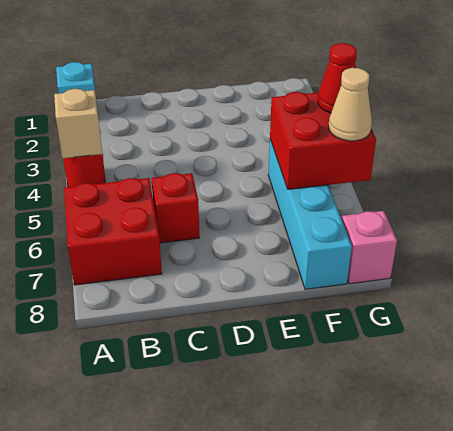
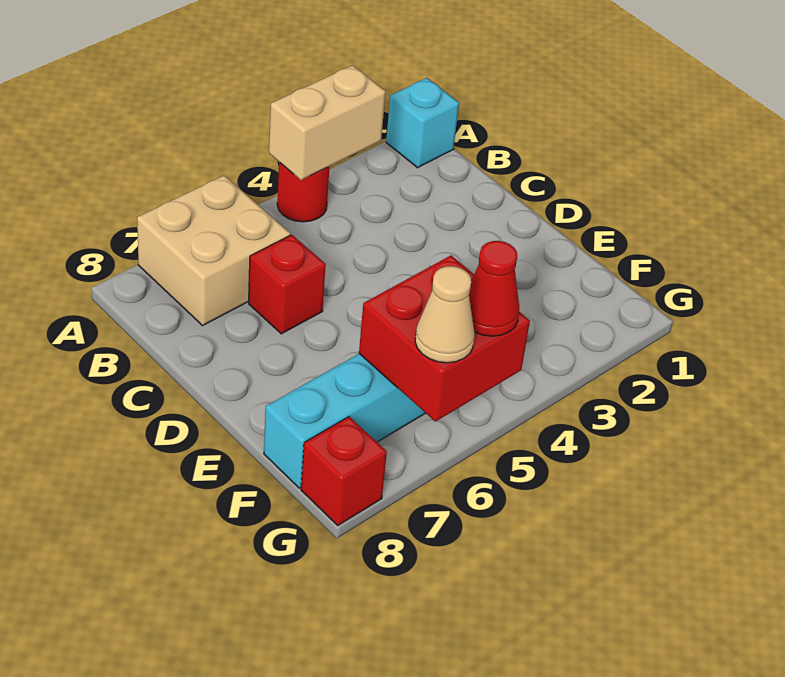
tan brick A4 level 2 -> tan brick A3:A4 level 2
red brick A6:B7 level 1 -> tan brick A6:B7 level 1
pink brick G8 level 1 -> red brick G8 level 1

